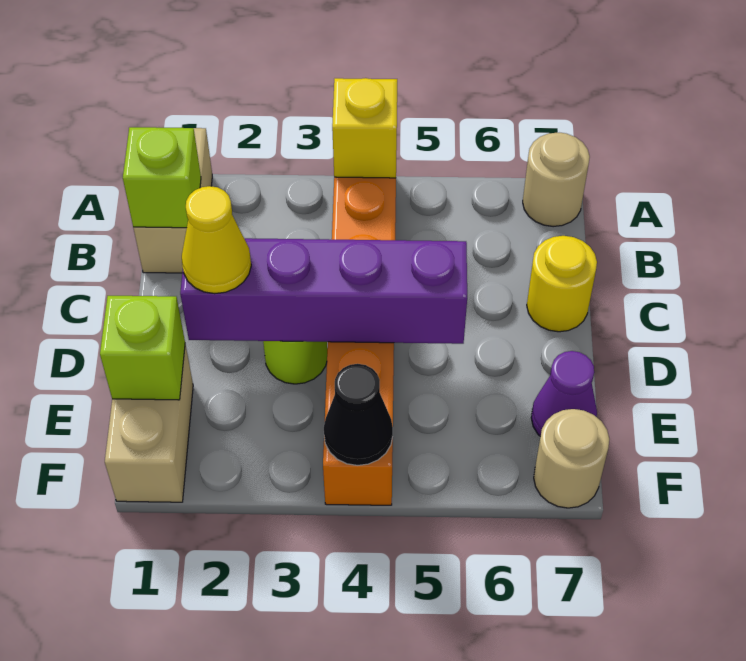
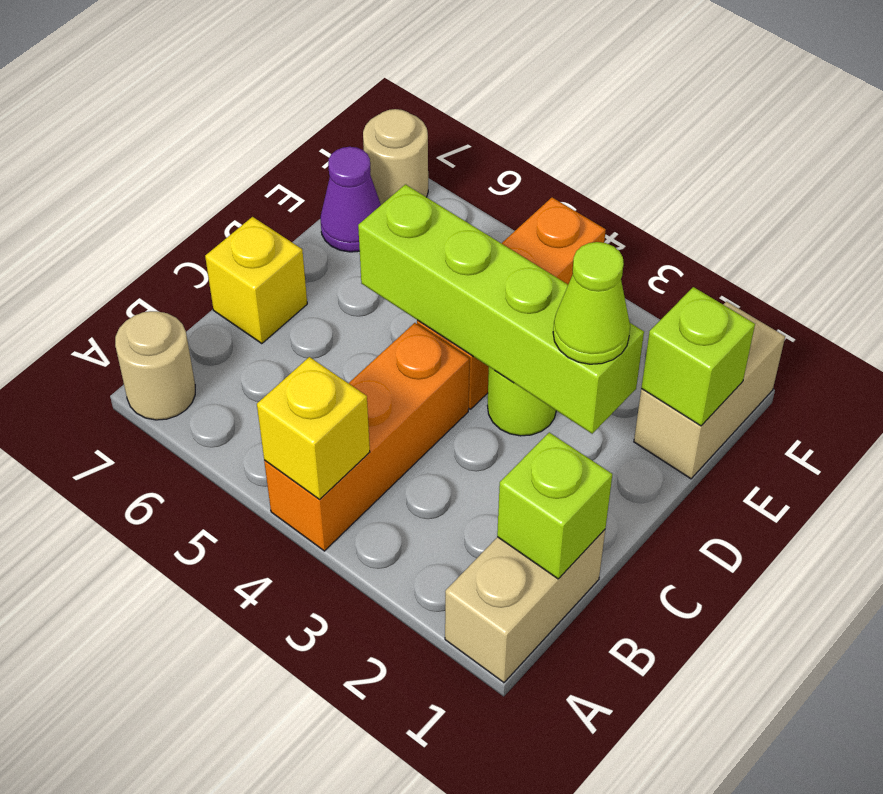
yellow round brick C7 level 1 -> yellow brick C7 level 1
purple brick D2:D5 level 2 -> lime brick D2:D5 level 2
yellow cone D2 level 3 -> lime cone D2 level 3
black cone F4 level 2 -> none

